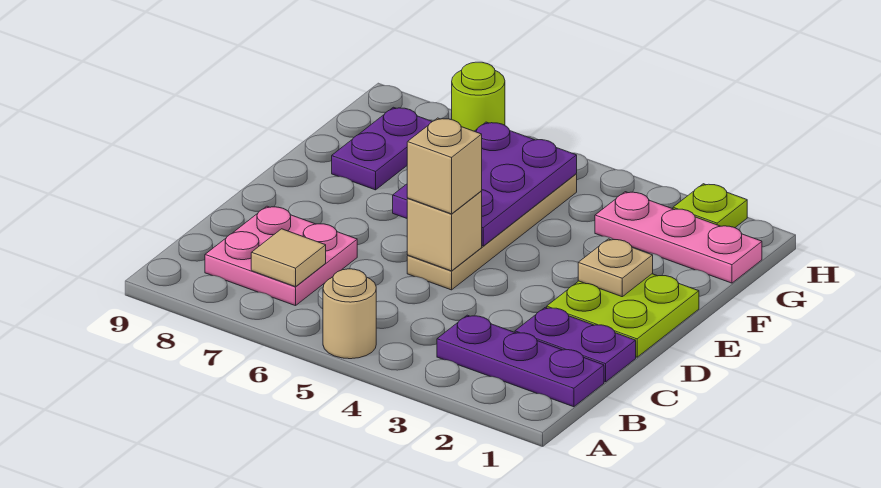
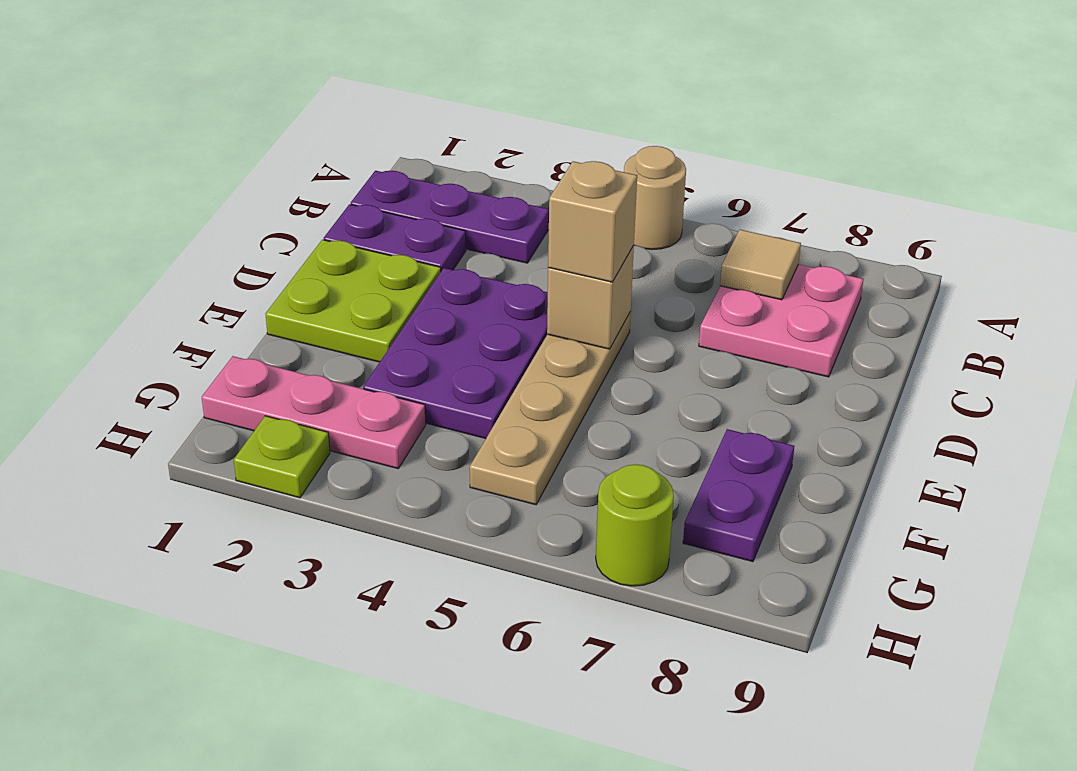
tan plate E2 level 2 -> none
purple plate E5:G6 level 2 -> purple plate D3:F4 level 1

